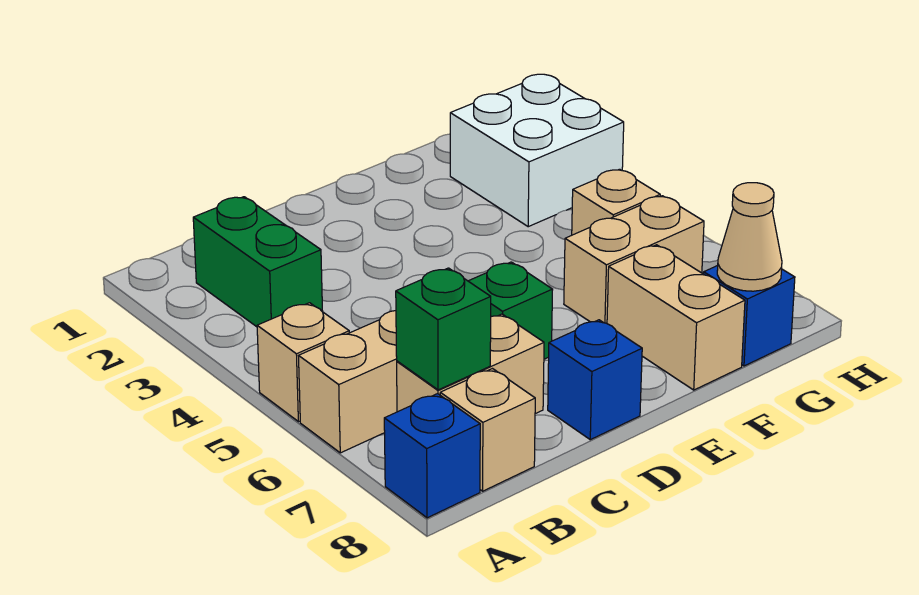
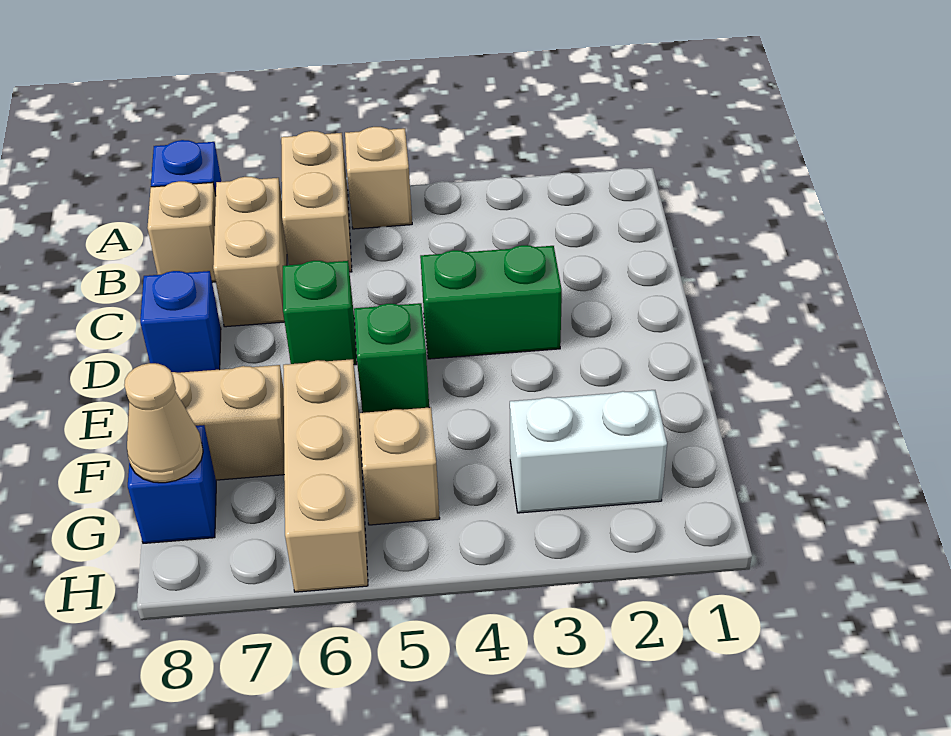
green brick B2:B3 level 1 -> green brick D3:D4 level 1
green brick B7 level 2 -> green brick E5 level 1
tan brick F6:G6 level 1 -> tan brick F6:H6 level 1
white brick G2:H3 level 1 -> white brick G2:G3 level 1

